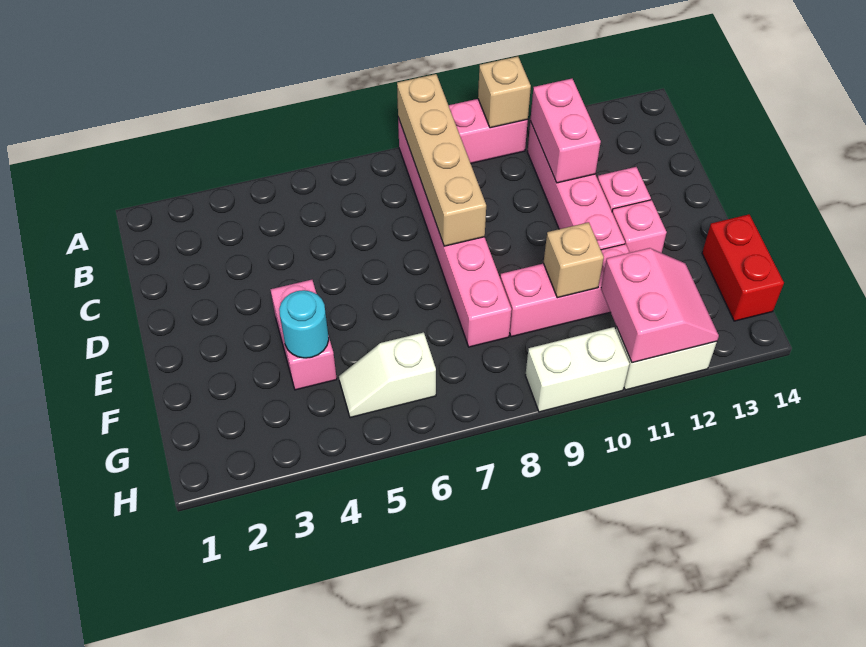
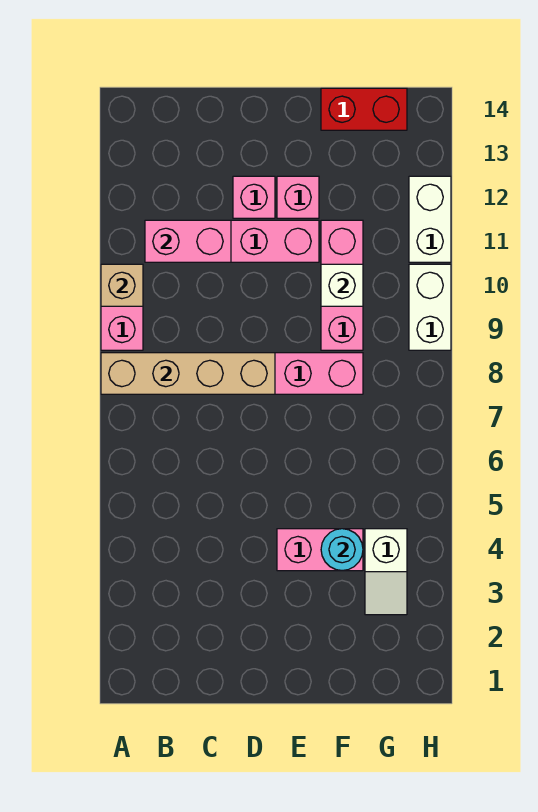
tan brick F10 level 2 -> white brick F10 level 2
white slope G5:G6 level 1 top 6 -> white slope G3:G4 level 1 top 4
pink slope G11:H12 level 2 top 11 -> none

